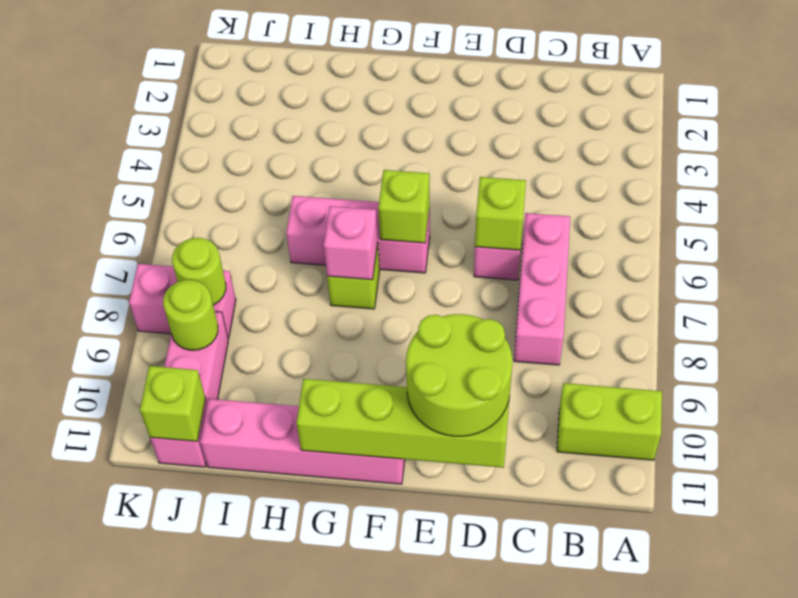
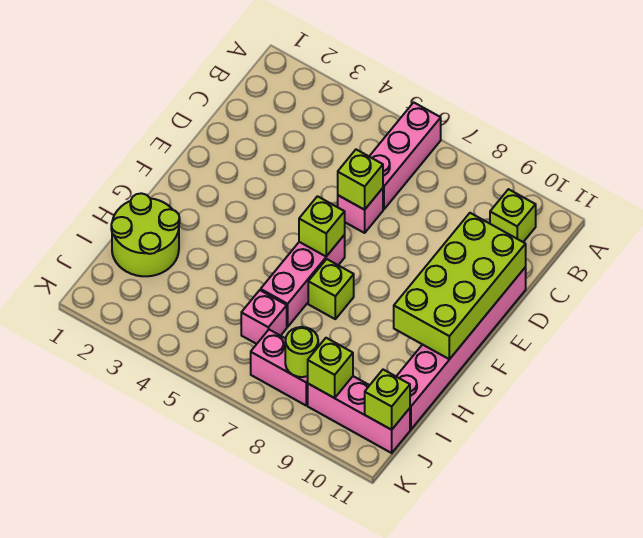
lime brick A10:B10 level 1 -> lime brick B10 level 1
pink brick C6:C8 level 1 -> pink brick A6:C6 level 1
lime round brick D10:E11 level 3 -> lime round brick H1:I2 level 1
lime brick D11:G11 level 2 -> lime brick D10:G11 level 2
pink brick F11:I11 level 1 -> pink brick D11:I11 level 1
pink brick G7 level 2 -> pink brick I6 level 1
pink brick J8:K8 level 1 -> pink brick J7:J8 level 1
lime round brick J9 level 2 -> lime brick J9 level 2

